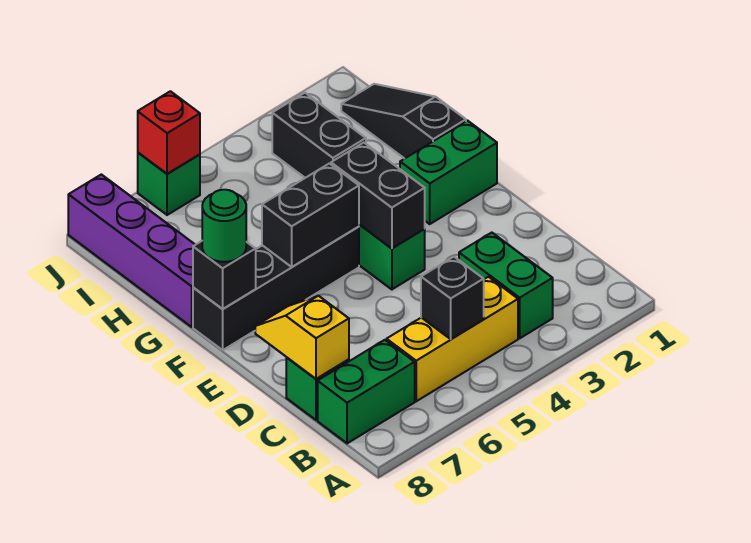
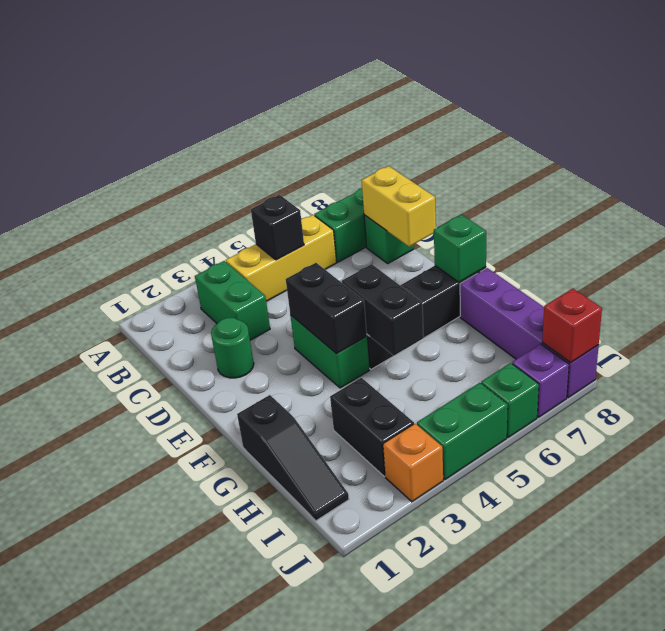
yellow slope C8:D8 level 2 top C -> yellow brick C8:D8 level 2
green brick F1:F2 level 1 -> green brick J4:J5 level 1
black brick F5:F6 level 2 -> black brick F5:G5 level 2
black brick F8 level 2 -> green brick F8 level 2
green round brick F8 level 3 -> green round brick D2 level 1
none -> orange brick J3 level 1
red brick J6 level 2 -> red brick J8 level 2
none -> purple brick J7 level 1

